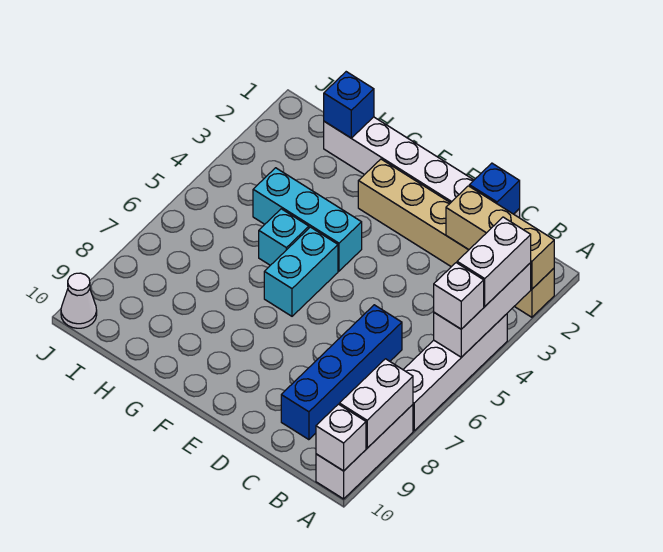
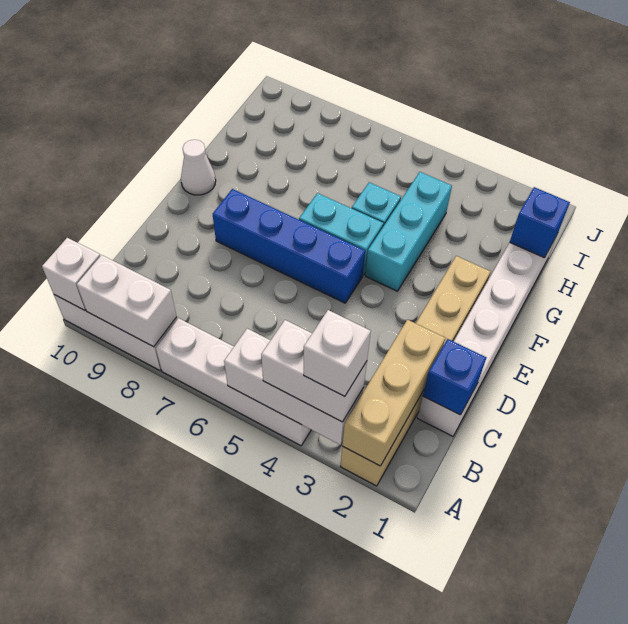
white brick A5 level 3 -> white brick A3 level 4
blue brick C6:C9 level 1 -> blue brick E5:E8 level 1
white cone J10 level 1 -> white cone F10 level 1

